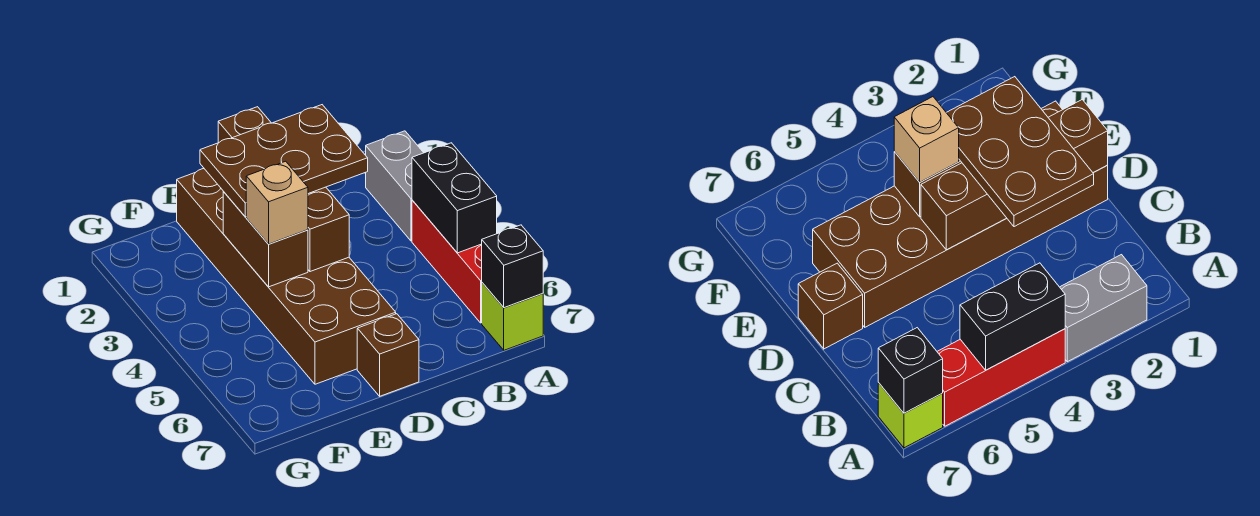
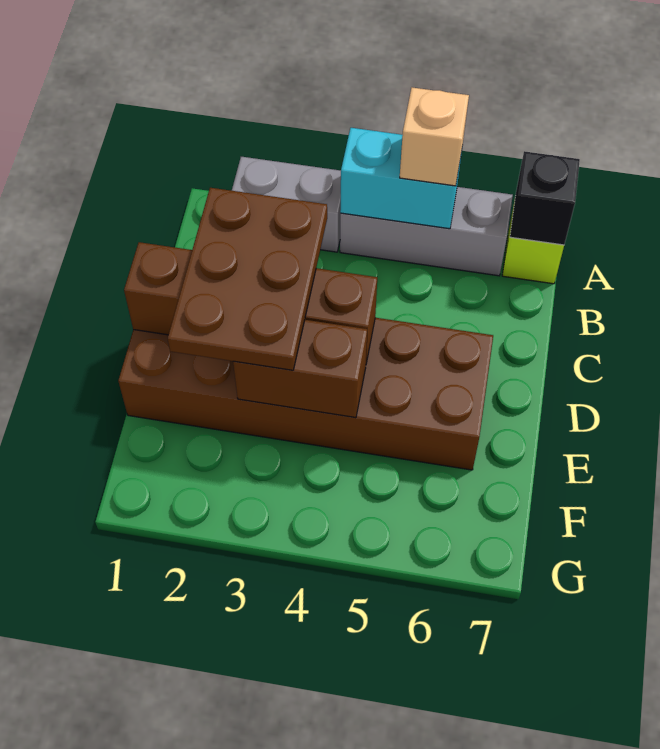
red brick A4:A6 level 1 -> grey brick A4:A6 level 1
black brick A4:A5 level 2 -> cyan brick A4:A5 level 2
brown brick D7 level 1 -> none
tan brick E4 level 3 -> tan brick A5 level 3

